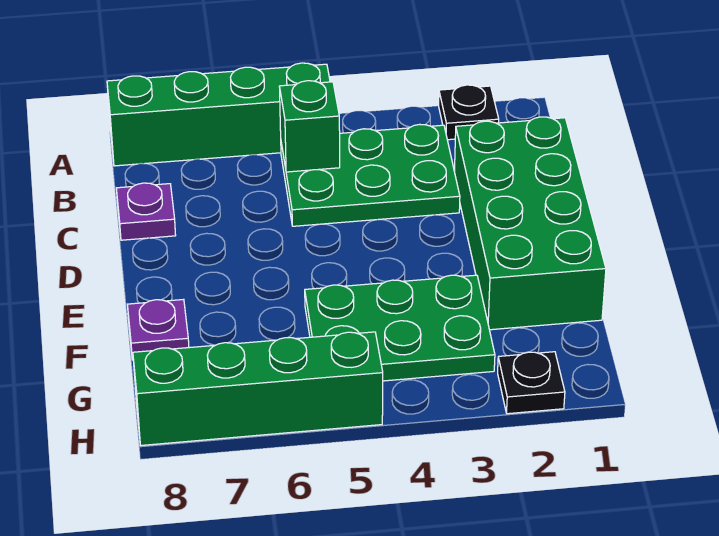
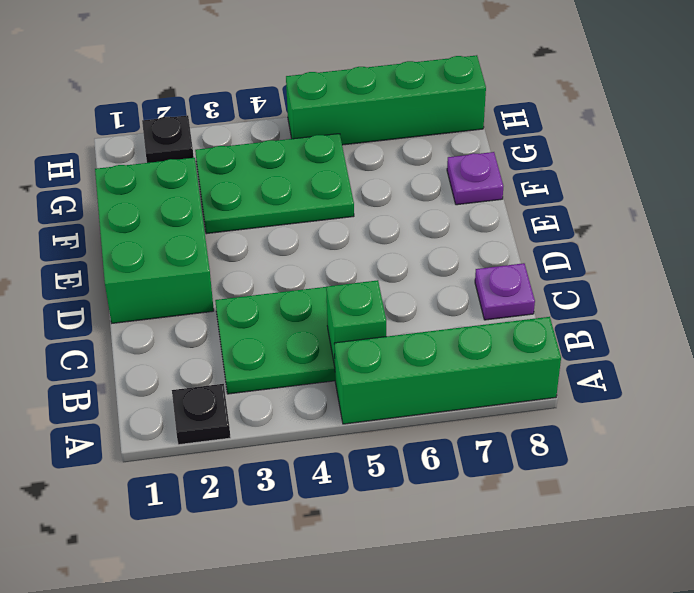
green brick C1:F2 level 1 -> green brick D1:F2 level 1

